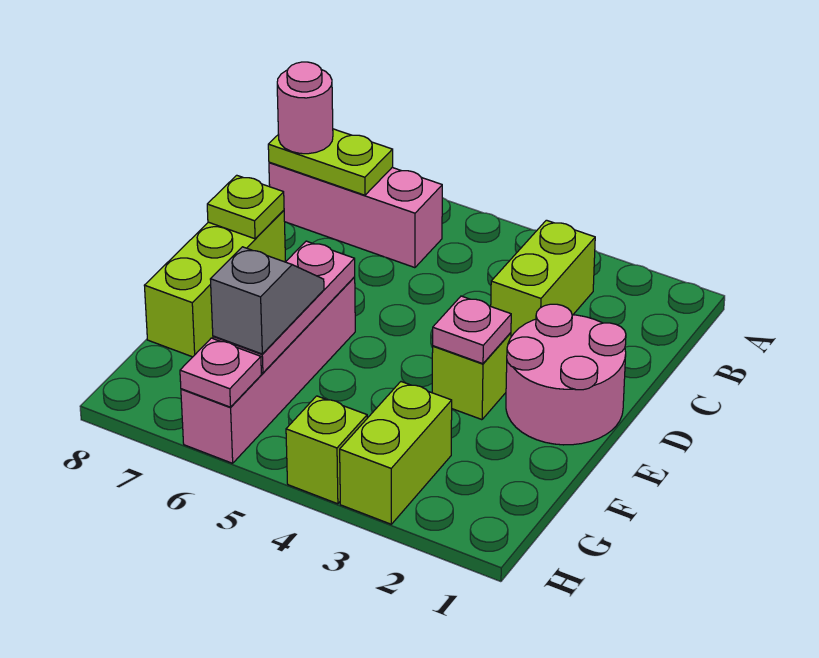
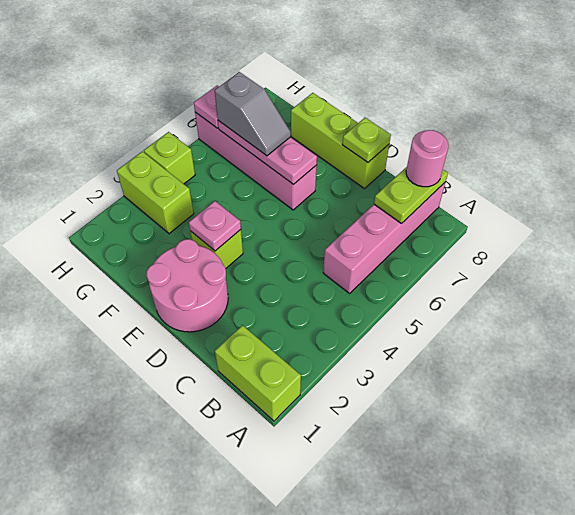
lime brick B3:C3 level 1 -> lime brick A1:B1 level 1
pink brick B6:B8 level 1 -> pink brick B5:B8 level 1

